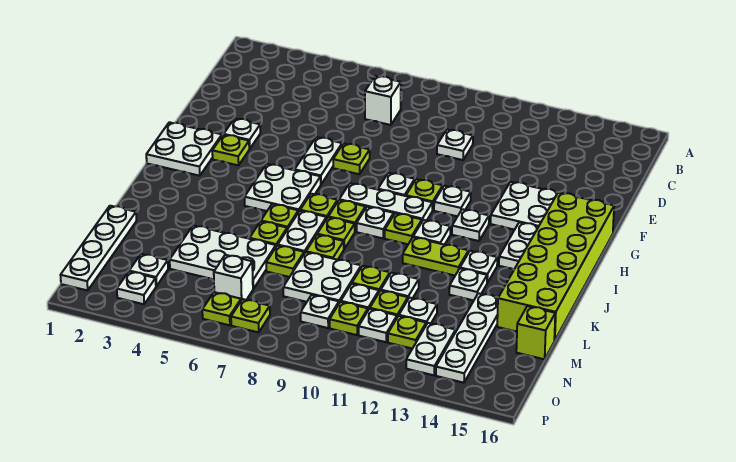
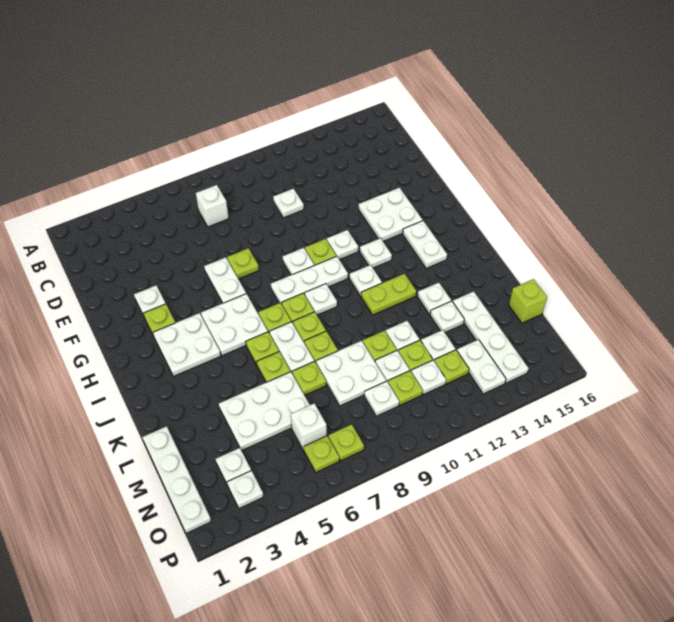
white plate G1:H2 level 1 -> white plate H3:I4 level 1
lime brick G15:L16 level 1 -> none
lime plate I10 level 1 -> none
white plate J13 level 1 -> white plate L13 level 1

